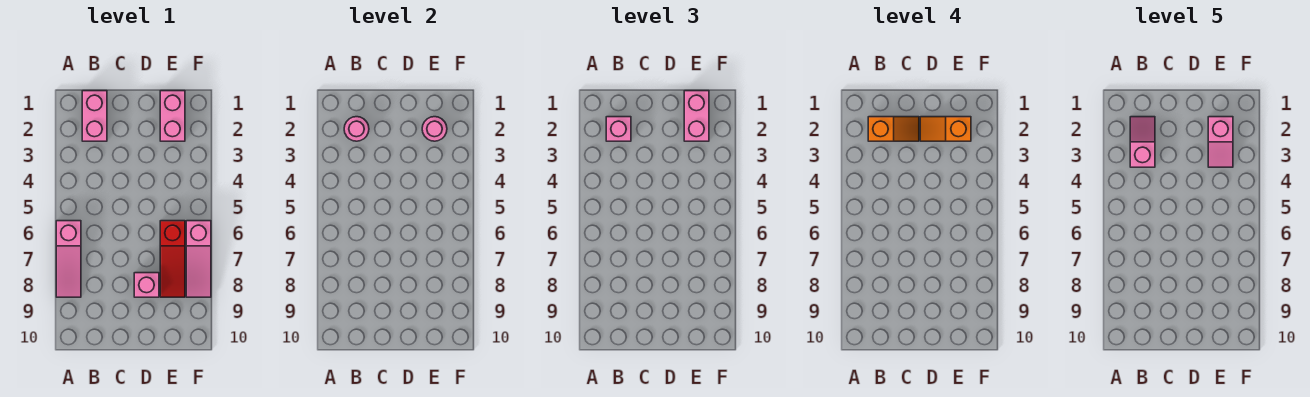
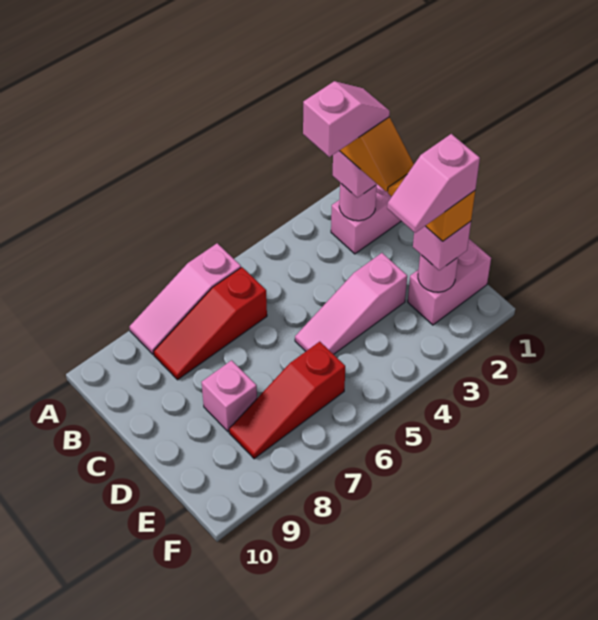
none -> red slope B6:B8 level 1 top 6
pink brick E1:E2 level 3 -> pink brick E2 level 3
pink slope F6:F8 level 1 top 6 -> pink slope D3:D5 level 1 top 3

